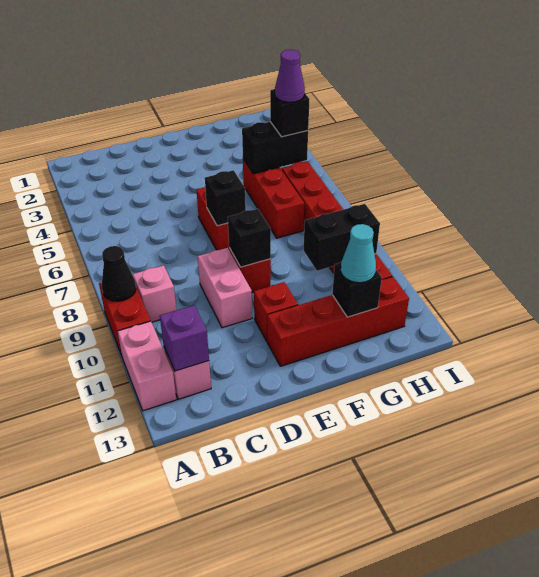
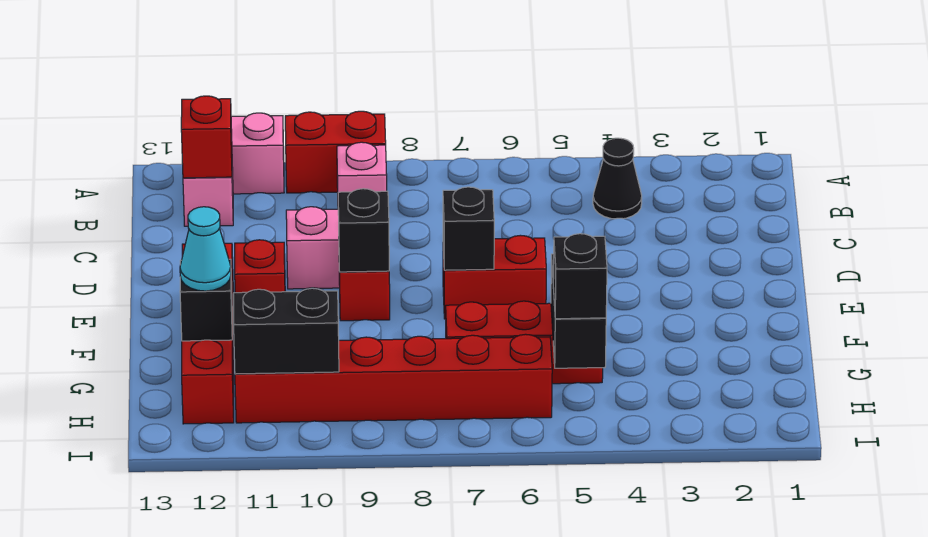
black cone A9 level 2 -> black cone B4 level 1
purple brick B12 level 2 -> red brick B12 level 2
black brick G10:H10 level 2 -> black brick H10:H11 level 2
purple cone H5 level 4 -> none

